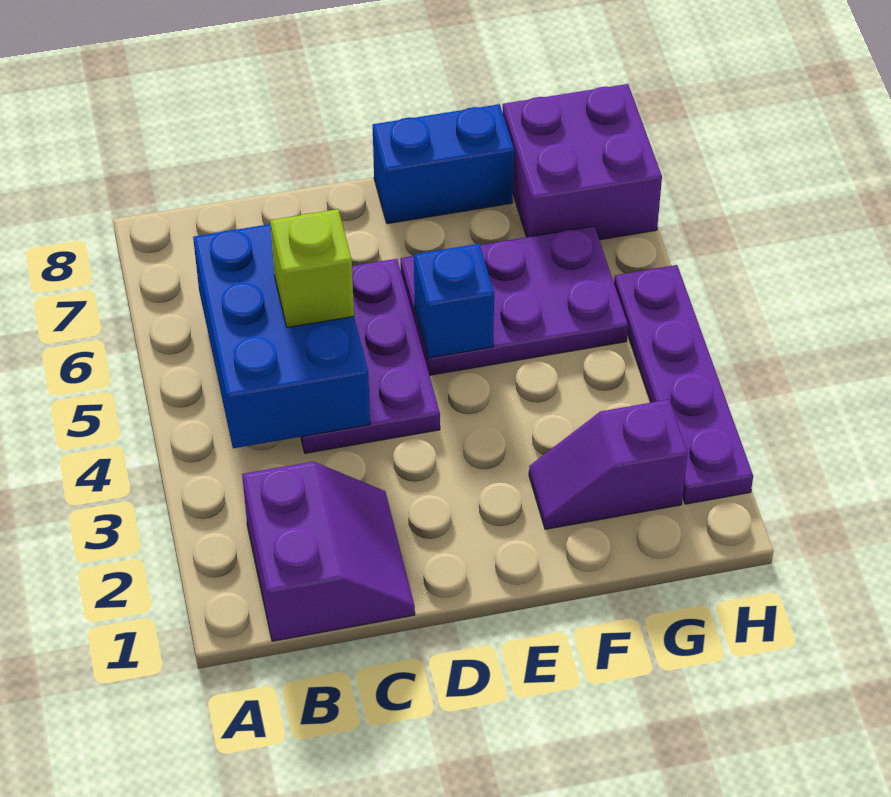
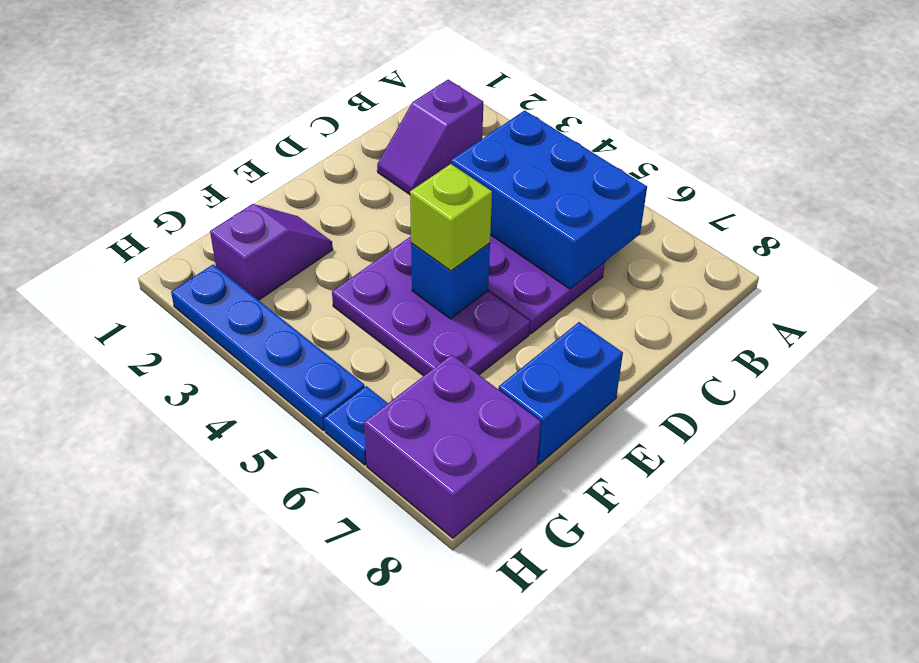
purple slope B1:C2 level 1 top B -> purple slope B2:C2 level 1 top B
lime brick C5 level 3 -> lime brick E5 level 3
purple plate E5:G6 level 1 -> purple plate E4:F6 level 1
purple plate H2:H5 level 1 -> blue plate H2:H5 level 1
none -> blue plate H6 level 1

